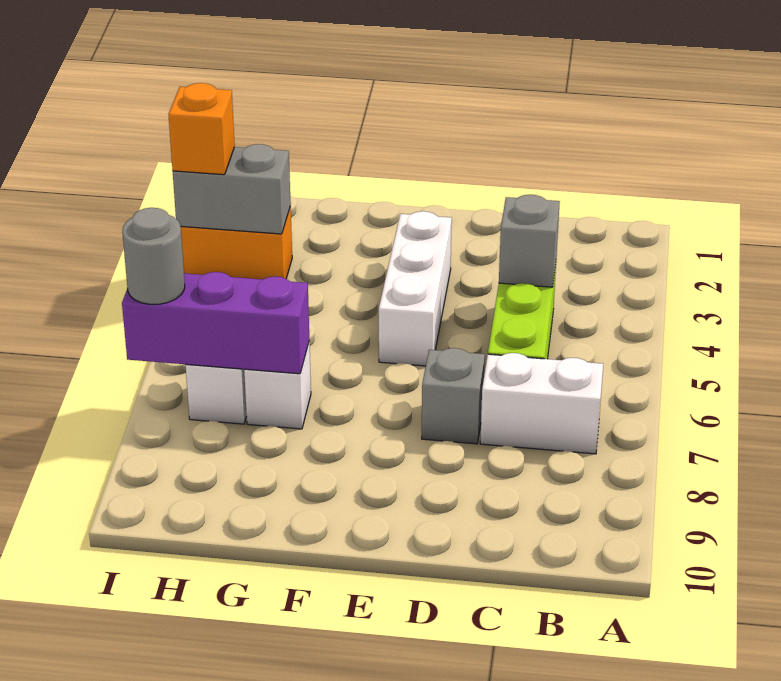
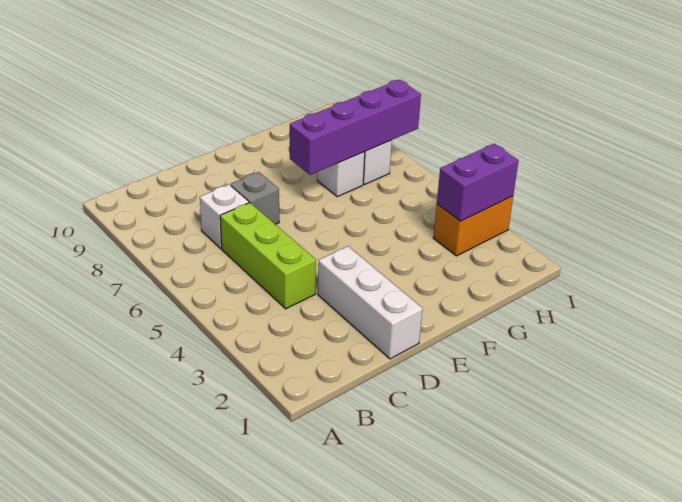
white brick B7:C7 level 1 -> white brick C7 level 1
grey brick C4 level 2 -> none
white brick E3:E5 level 1 -> white brick D1:D3 level 1
purple brick G7:I7 level 2 -> purple brick F7:I7 level 2
grey brick H3:I3 level 2 -> purple brick H3:I3 level 2
orange brick I3 level 3 -> none
grey round brick I7 level 3 -> none

